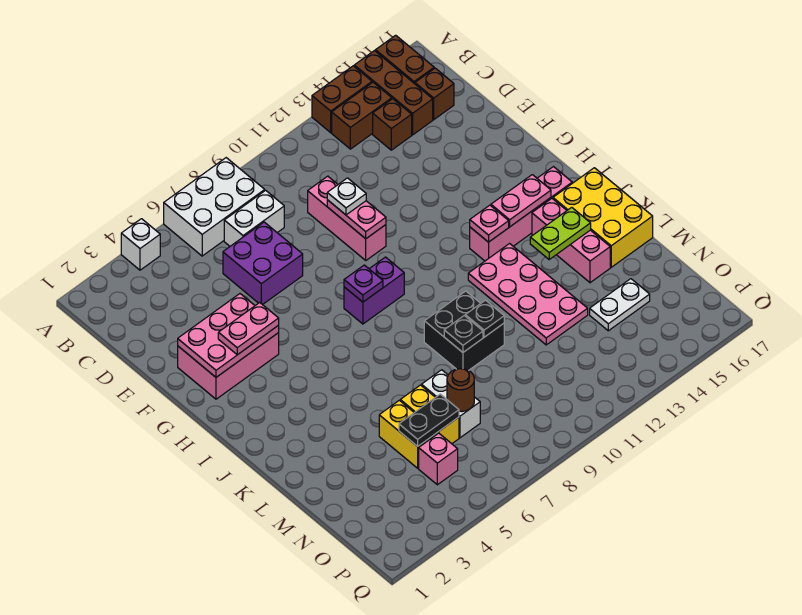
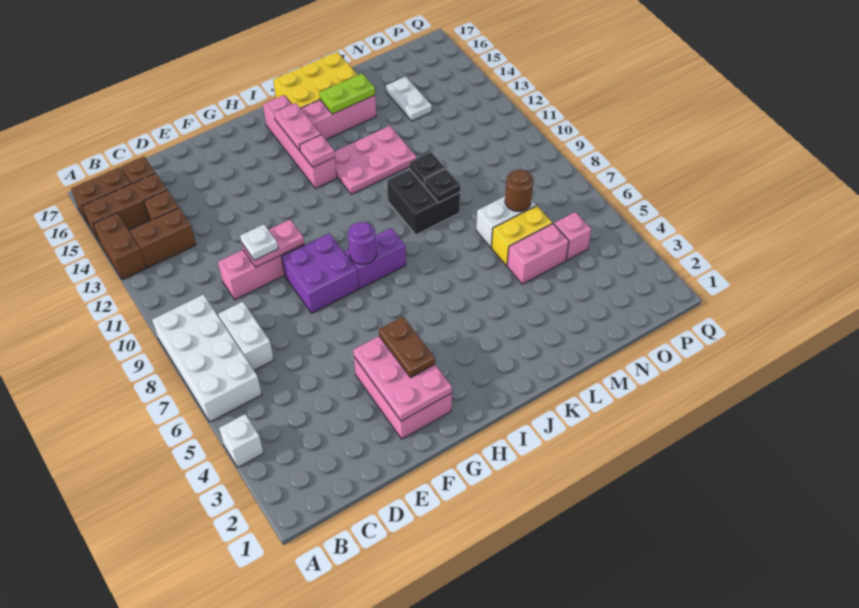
white brick A6:B8 level 1 -> white brick A6:B9 level 1
brown brick B13:B14 level 1 -> brown brick B13:C13 level 1
purple brick D6:E7 level 1 -> purple brick F8:G9 level 1
pink plate G3:G4 level 3 -> brown plate G3:G4 level 3
purple brick H8:H9 level 1 -> purple brick H8:I8 level 1
purple plate H8 level 2 -> purple round brick H8 level 2
pink plate J12:M13 level 1 -> pink plate J12:L13 level 1
lime plate K14:K15 level 2 -> lime plate K15:L15 level 2
yellow brick M5:N5 level 1 -> pink brick M5:N5 level 1
black plate N5:N6 level 2 -> none

